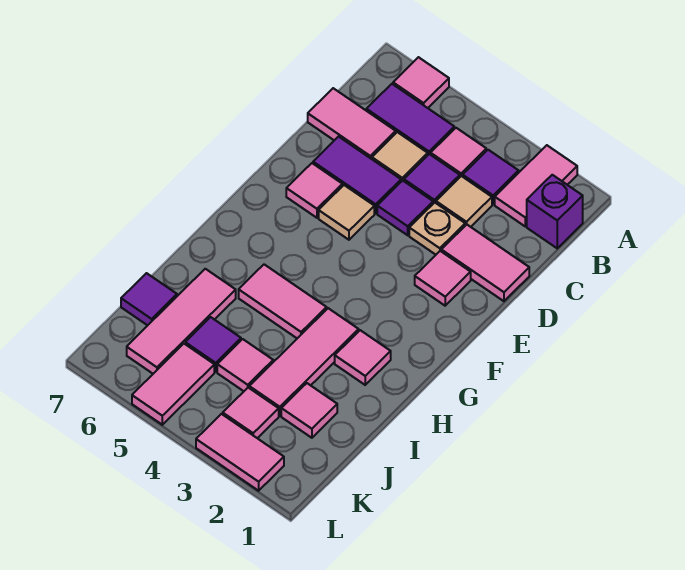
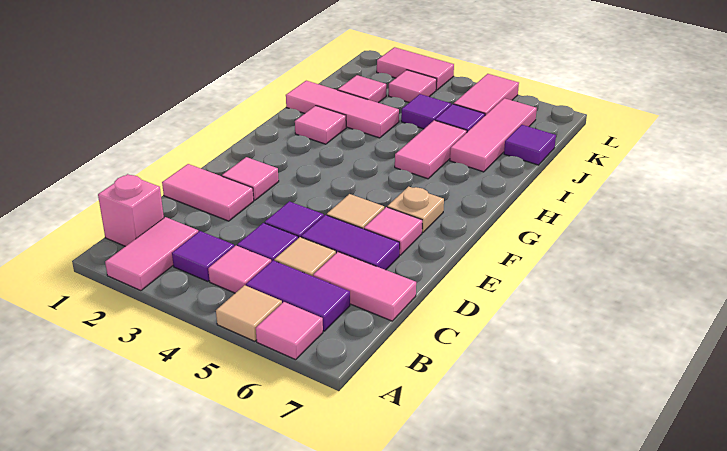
purple brick B1 level 1 -> pink brick B1 level 1
tan tile C3 level 1 -> tan tile A5 level 1
tan plate D3 level 1 -> tan plate F6 level 1
pink tile H3:J3 level 1 -> pink tile I1:I3 level 1
pink tile H4:H5 level 1 -> pink tile H5:I5 level 1
pink tile J4 level 1 -> purple tile J4 level 1

